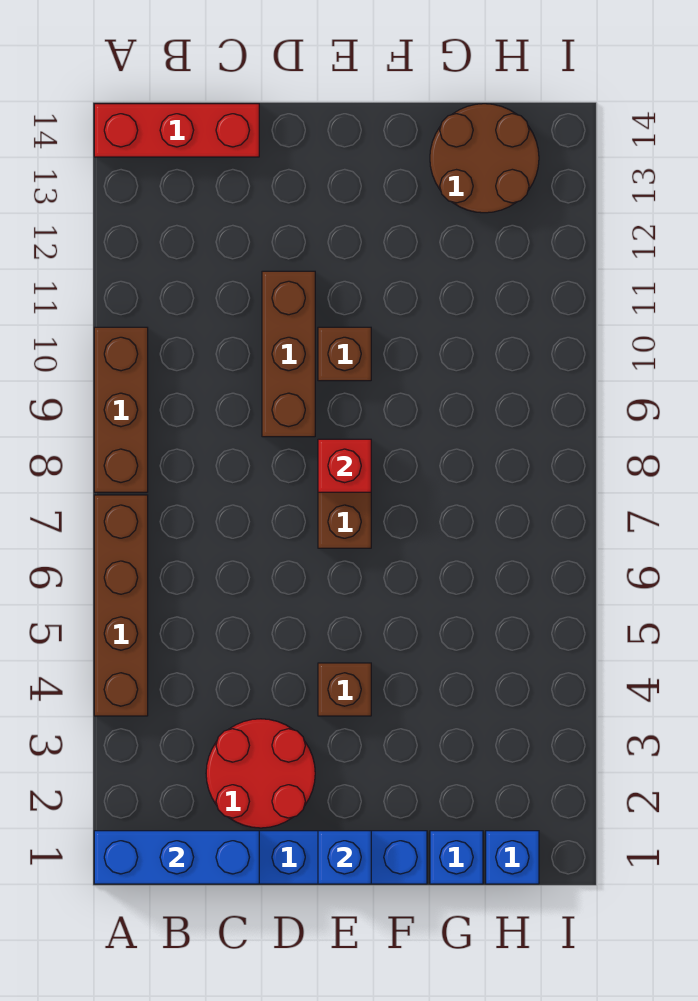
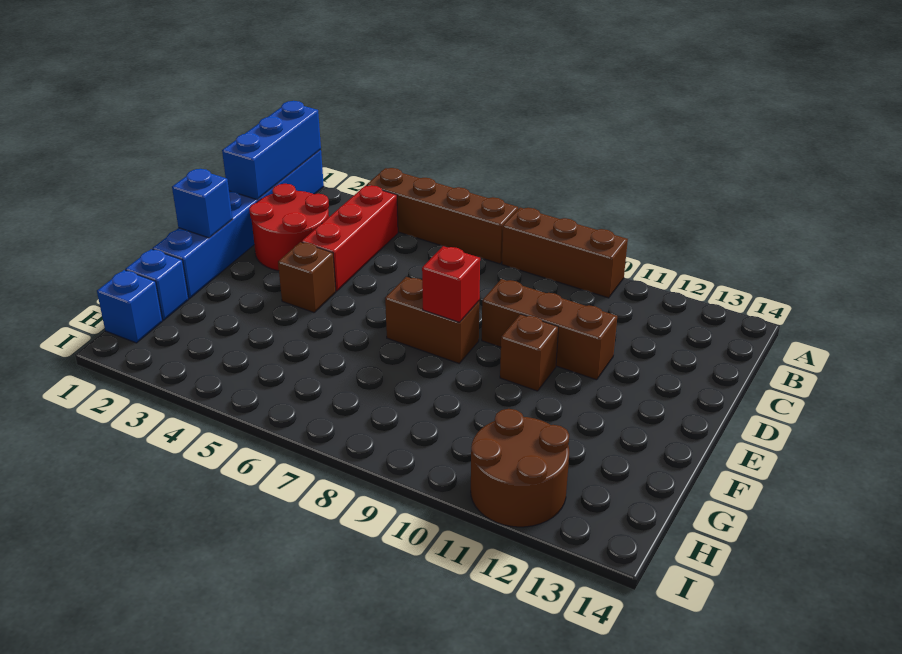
red brick A14:C14 level 1 -> red brick B4:D4 level 1
brown round brick G13:H14 level 1 -> brown round brick H11:I12 level 1

